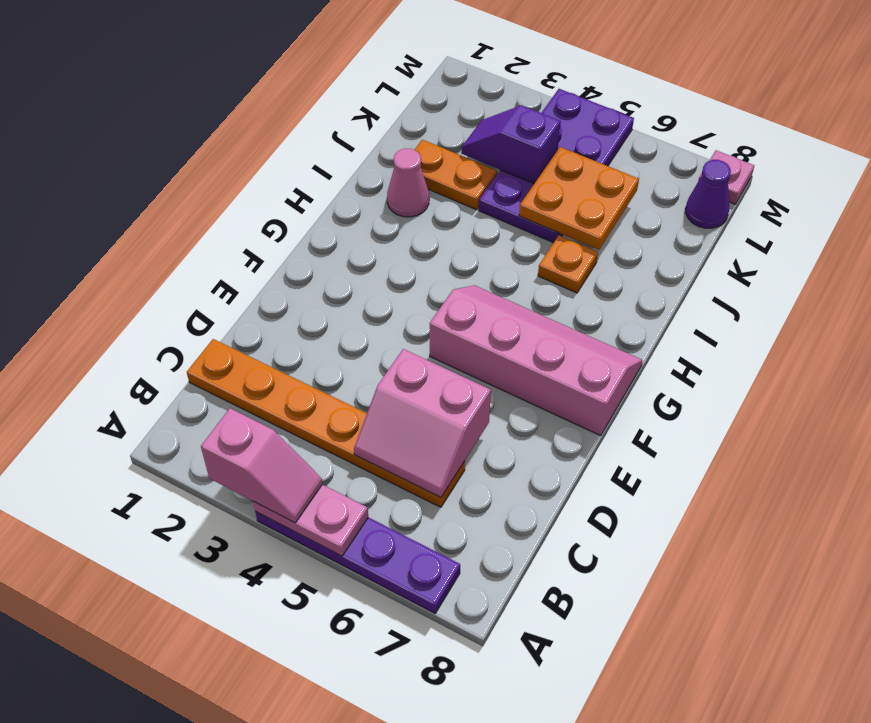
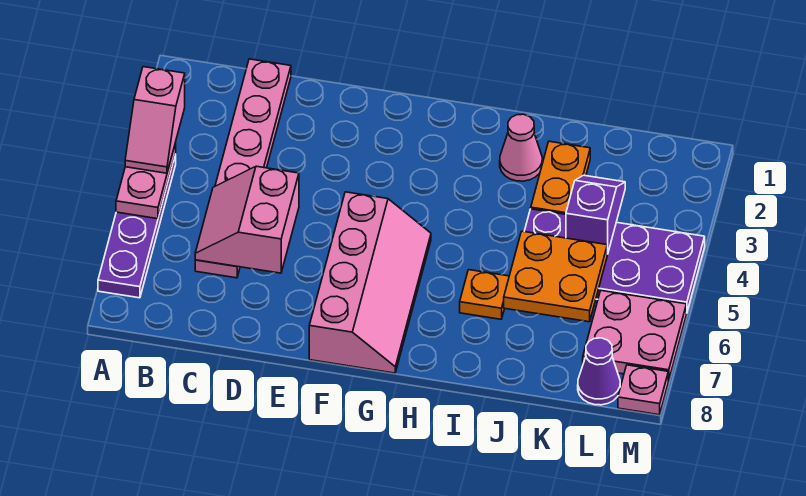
orange plate C1:C6 level 1 -> pink plate C1:C6 level 1
none -> pink plate L6:M7 level 1

